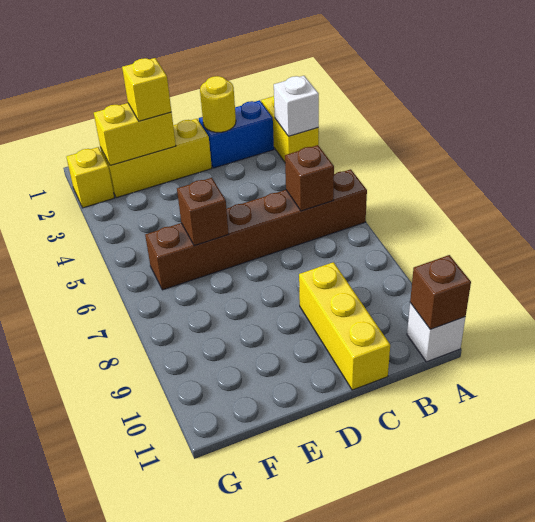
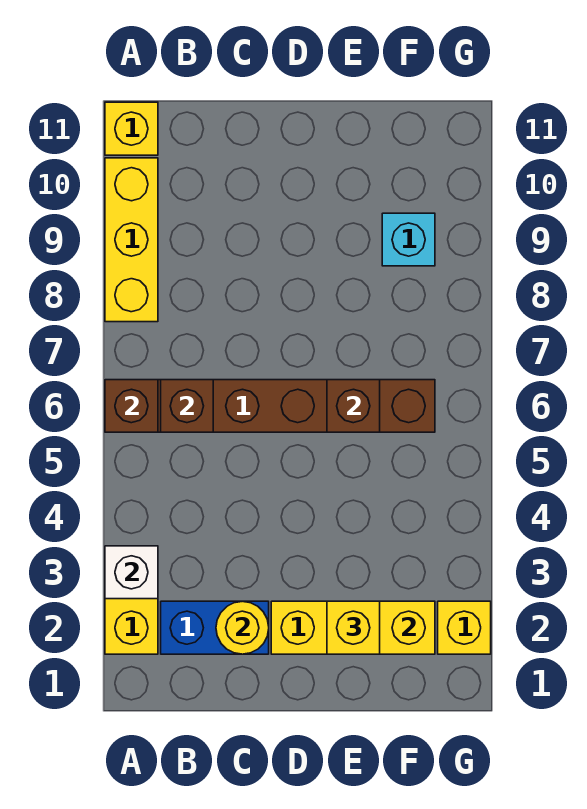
white brick A11 level 1 -> yellow brick A11 level 1
brown brick A11 level 2 -> brown brick A6 level 2
yellow brick C9:C11 level 1 -> yellow brick A8:A10 level 1
none -> cyan brick F9 level 1

